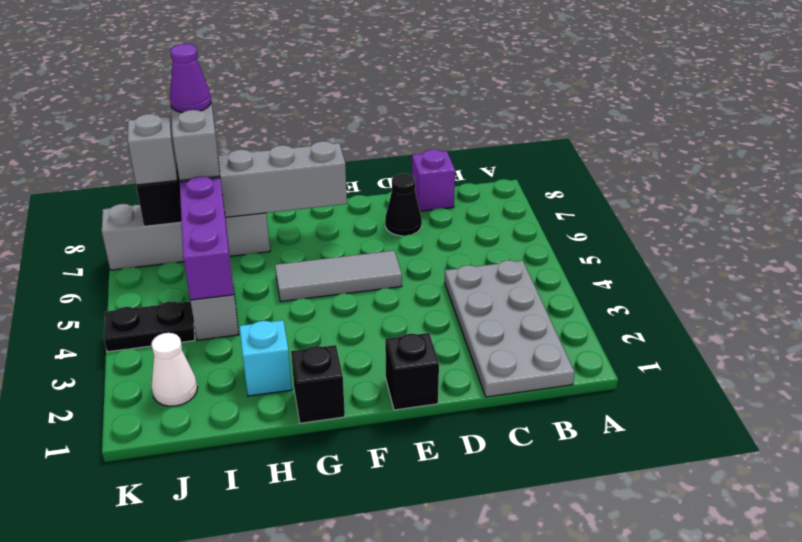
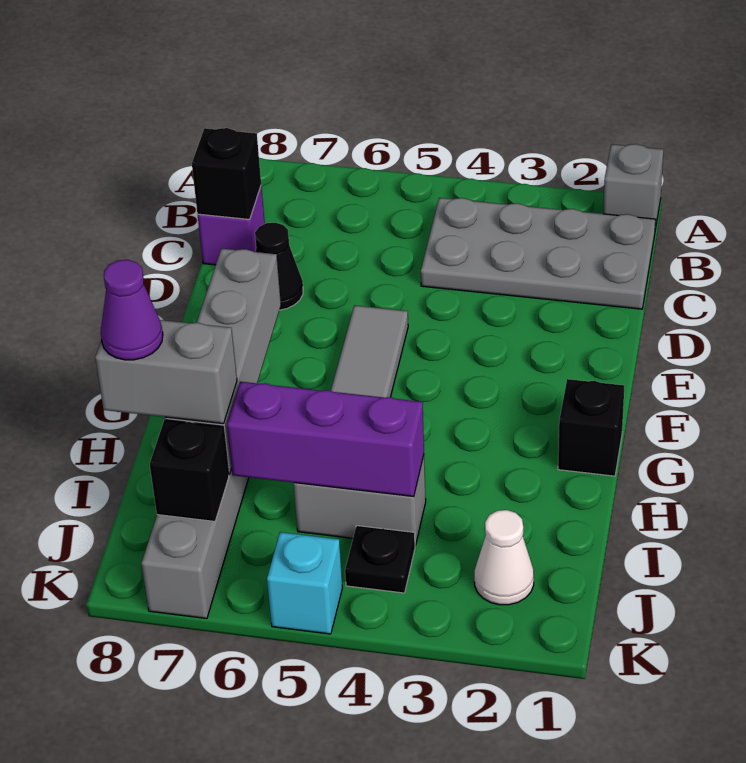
black brick E1 level 1 -> black brick C8 level 2
cyan brick H2 level 1 -> cyan brick K5 level 1
black plate J4:K4 level 1 -> black plate J4 level 1
grey brick J7 level 3 -> grey brick A1 level 1

